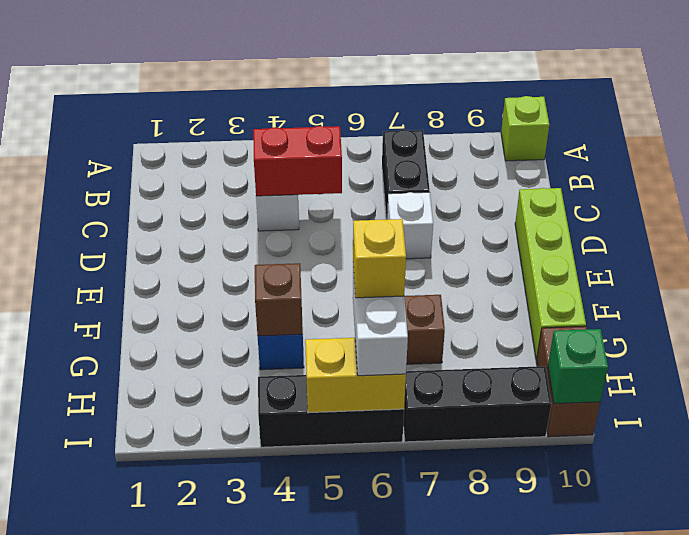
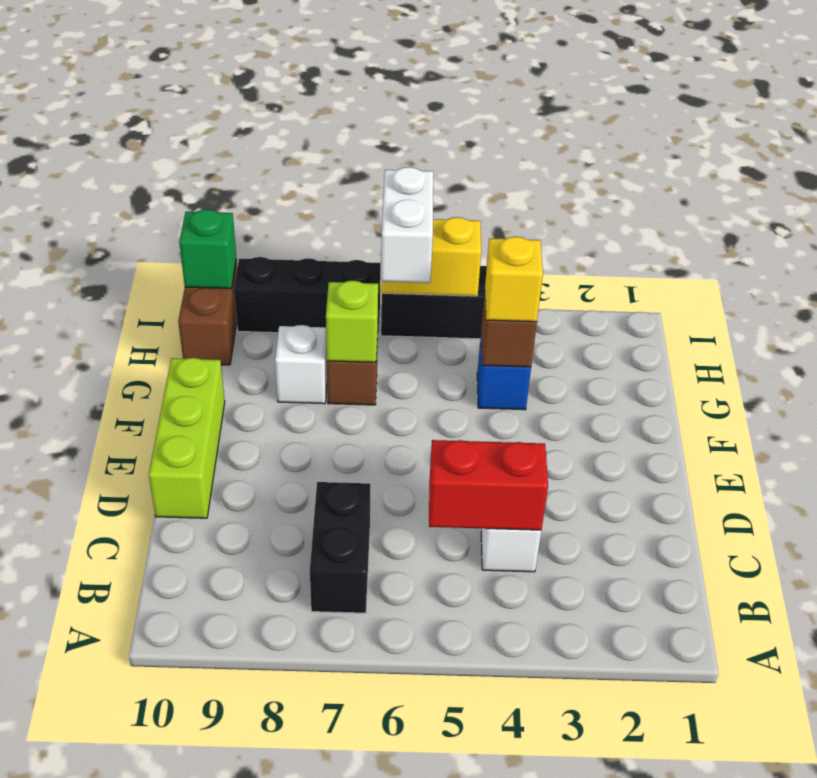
lime brick A10 level 1 -> lime brick G7 level 2
white brick D7 level 1 -> white brick G8 level 1
lime brick D10:G10 level 1 -> lime brick D10:F10 level 1
yellow brick H6 level 4 -> yellow brick G4 level 3

